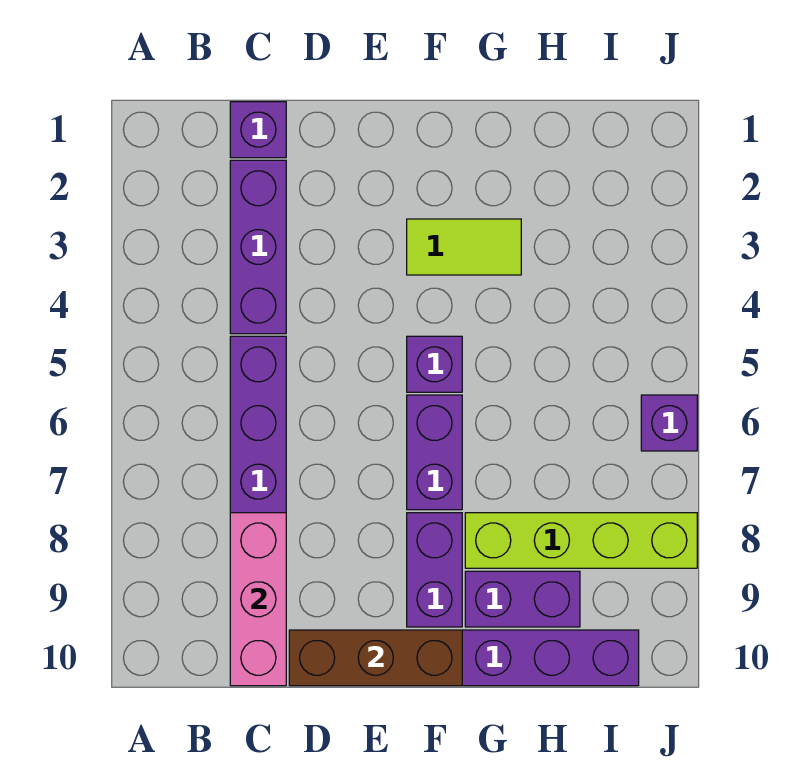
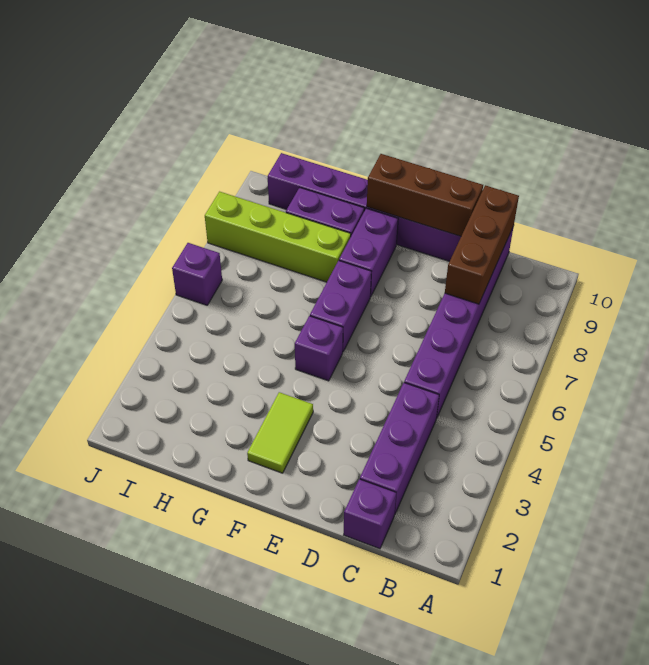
pink brick C8:C10 level 2 -> brown brick C8:C10 level 2
lime tile F3:G3 level 1 -> lime tile F2:F3 level 1

